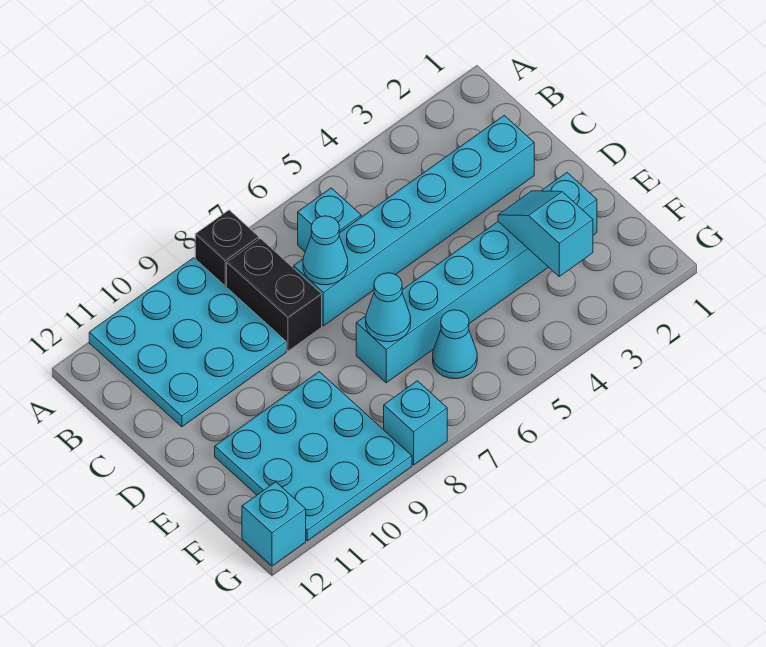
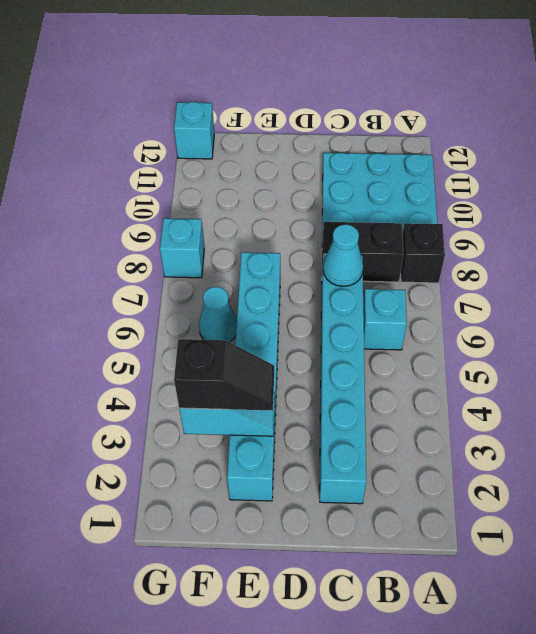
none -> black slope E3:F3 level 3 top F
cyan cone E7 level 2 -> none
cyan plate E9:G11 level 1 -> none

